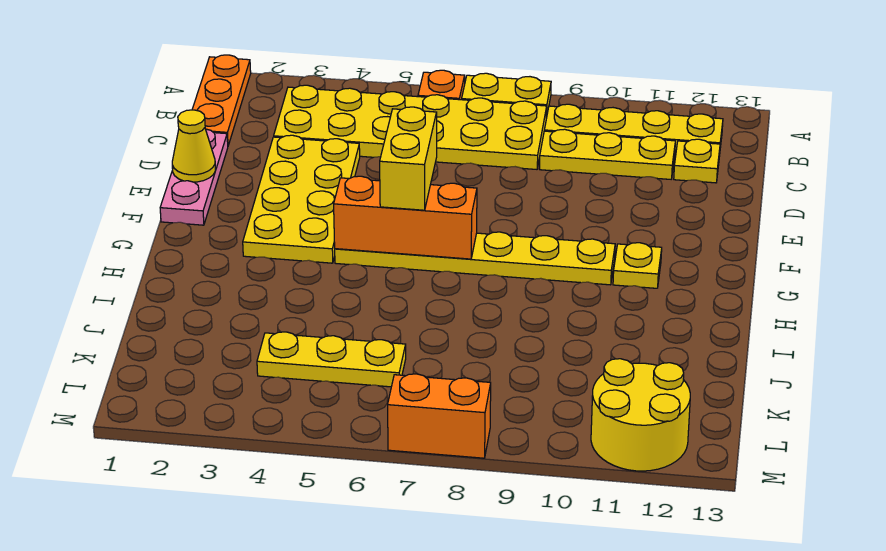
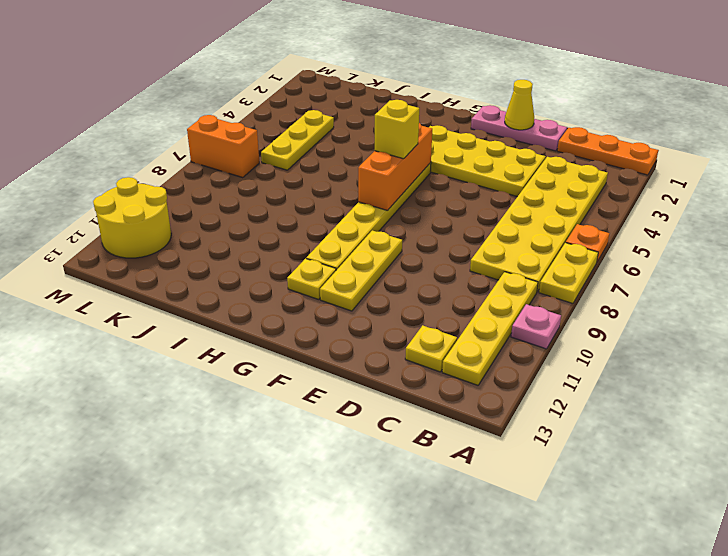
none -> pink plate A10 level 1
yellow plate C9:C11 level 1 -> yellow plate F9:F11 level 1
yellow brick F6:G6 level 3 -> yellow brick G6 level 3
orange brick M7:M8 level 1 -> orange brick L7:M7 level 1

